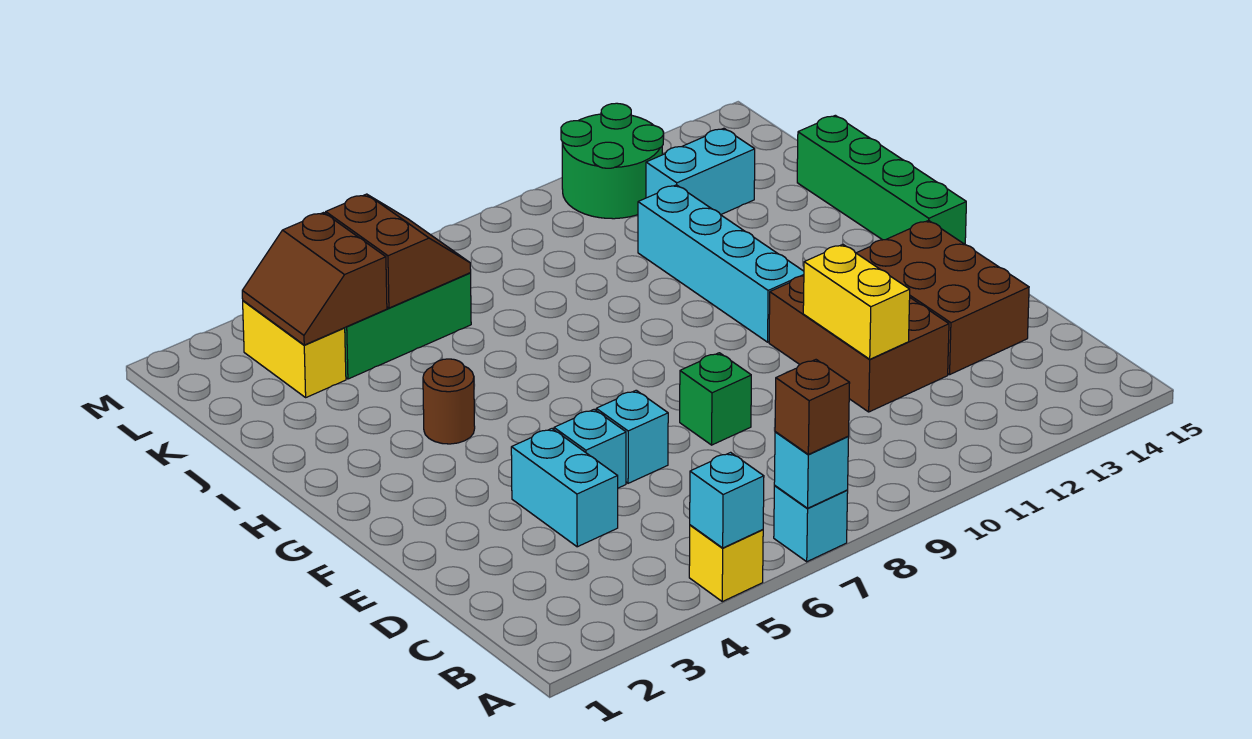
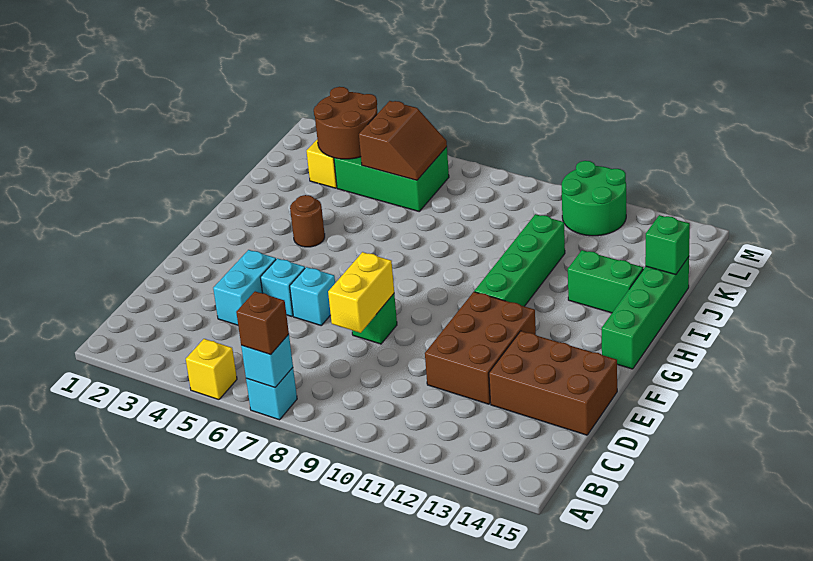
cyan brick A5 level 2 -> none
yellow brick D11:E11 level 2 -> yellow brick D8:E8 level 2
brown brick D13:F14 level 1 -> brown brick D13:E15 level 1
cyan brick G11:J11 level 1 -> green brick G11:J11 level 1
none -> green brick I13:I14 level 1
none -> green brick J15 level 2
brown slope K3:L4 level 2 top 4 -> brown round brick K3:L4 level 2
cyan brick K12:K13 level 1 -> none

